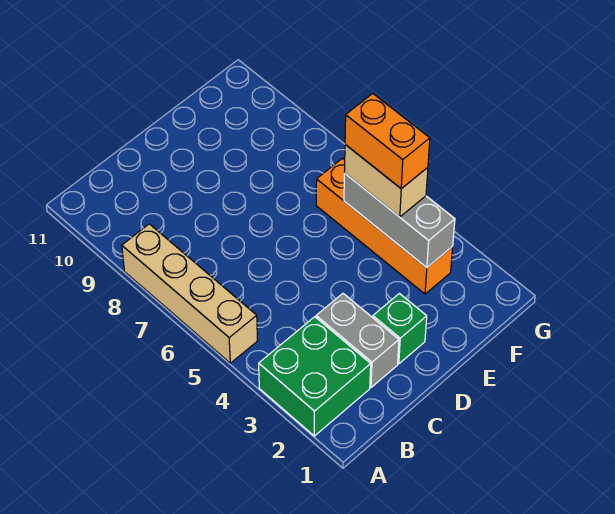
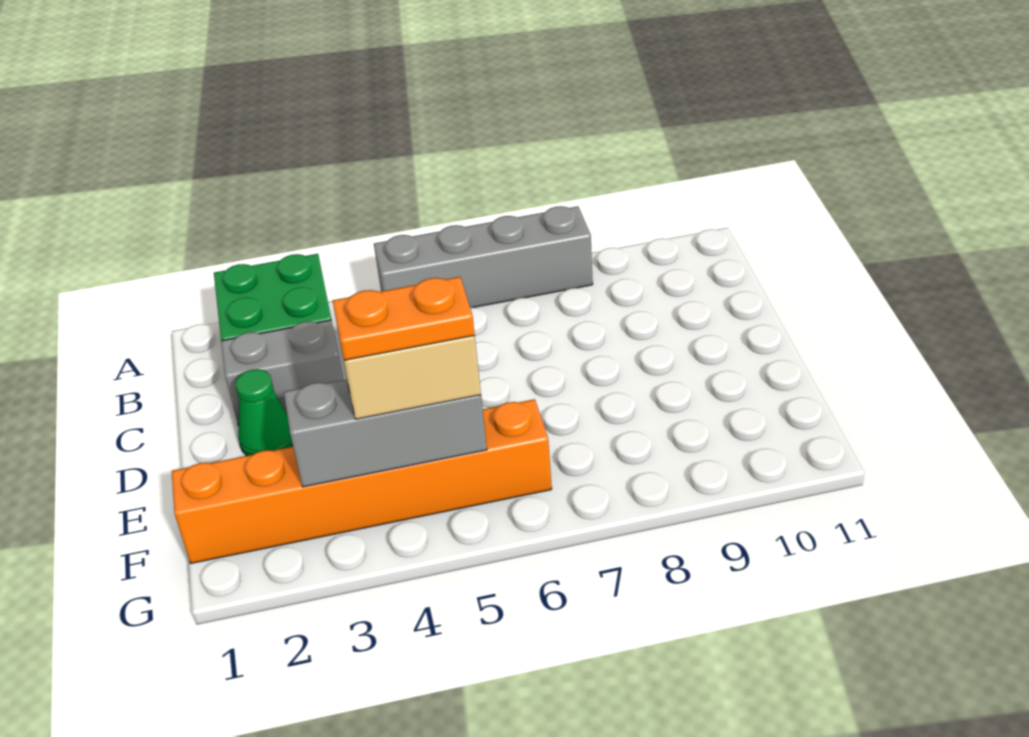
tan brick A5:A8 level 1 -> grey brick A5:A8 level 1
green brick D2 level 1 -> green cone D2 level 1
orange brick F3:F6 level 1 -> orange brick F1:F6 level 1
orange brick F4:F5 level 4 -> orange plate F4:F5 level 4

